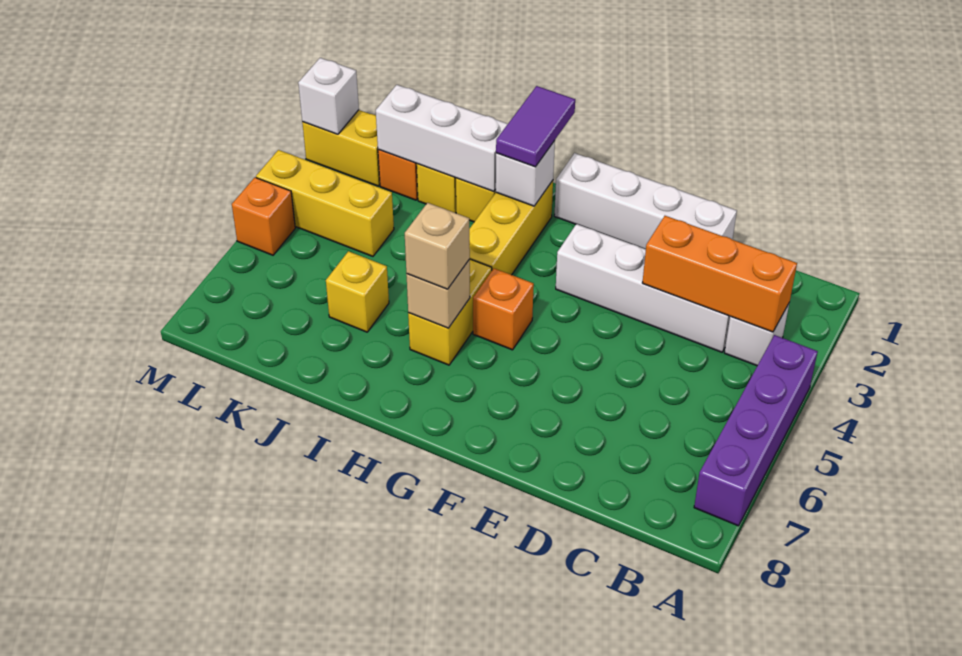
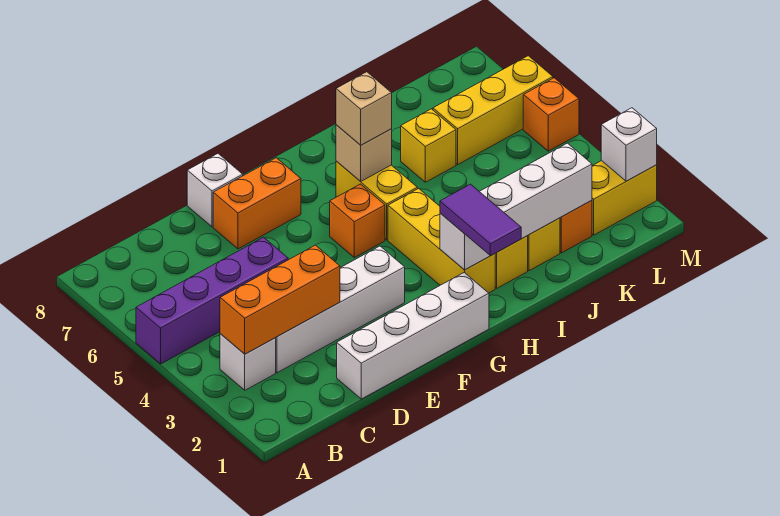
purple brick A4:A7 level 1 -> purple brick A5:D5 level 1
none -> orange brick E7:F7 level 1
none -> white brick E8 level 1
yellow brick K4:M4 level 1 -> yellow brick K6:M6 level 1

